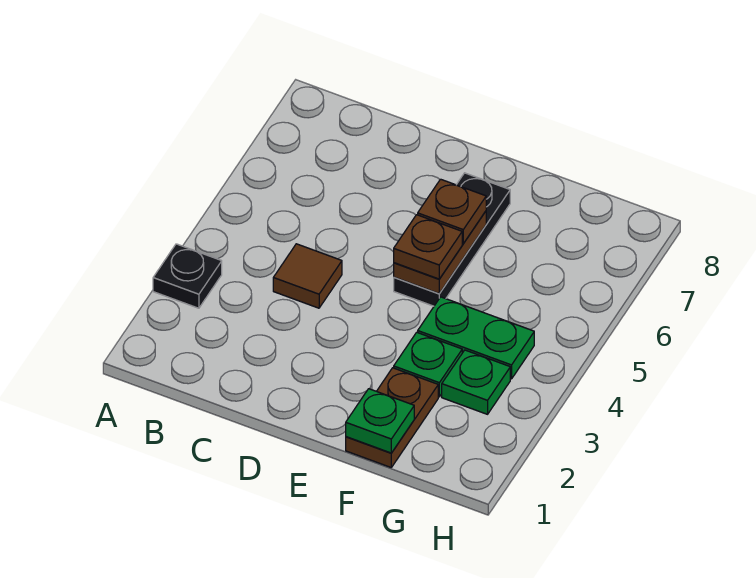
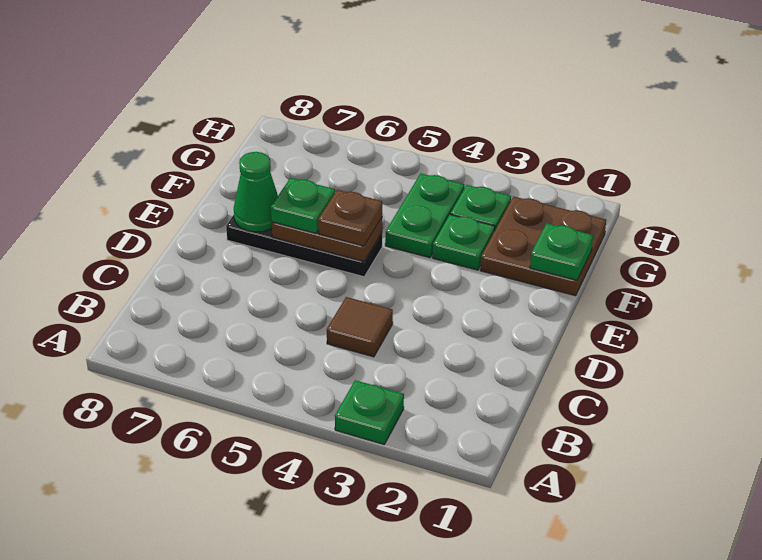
black plate A3 level 1 -> green plate A3 level 1
brown plate E6 level 3 -> green plate E6 level 3
none -> green cone E7 level 2
brown plate F1:F2 level 1 -> brown plate F1:G2 level 1

